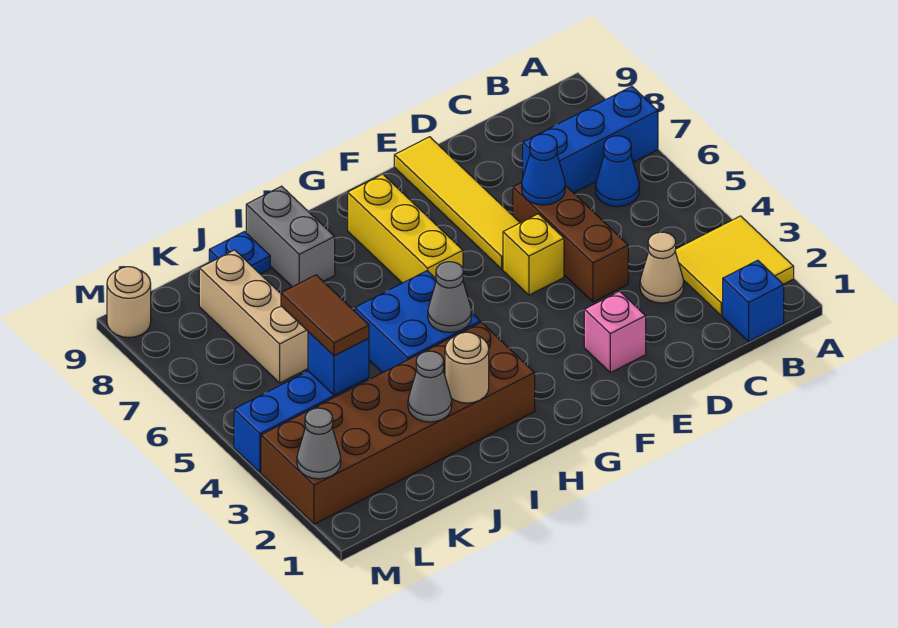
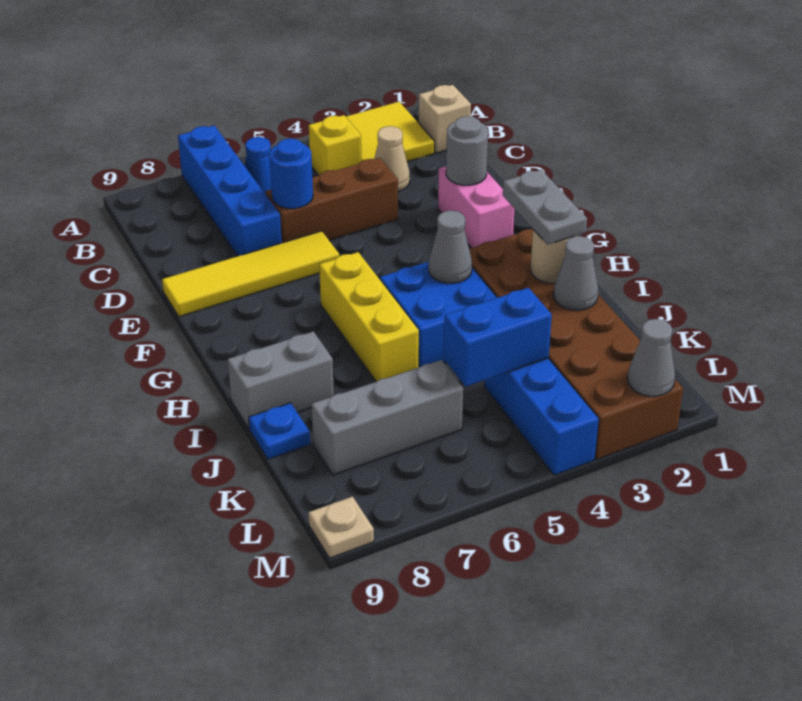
blue brick A7:C7 level 1 -> blue brick A7:D7 level 1
blue brick B1 level 1 -> tan brick B1 level 1
blue cone D6 level 2 -> blue round brick D6 level 2
pink brick E2 level 1 -> pink brick E2:F2 level 1
none -> grey round brick E2 level 2
yellow brick E5 level 1 -> yellow brick B4 level 1
yellow brick G6:G8 level 1 -> yellow brick G6:I6 level 1
none -> grey plate H2:I2 level 3
blue brick K4 level 2 -> blue brick K4:K5 level 2
brown tile K4:K5 level 3 -> none
tan brick K6:K8 level 1 -> grey brick K6:K8 level 1
tan round brick M9 level 1 -> tan plate M9 level 1

